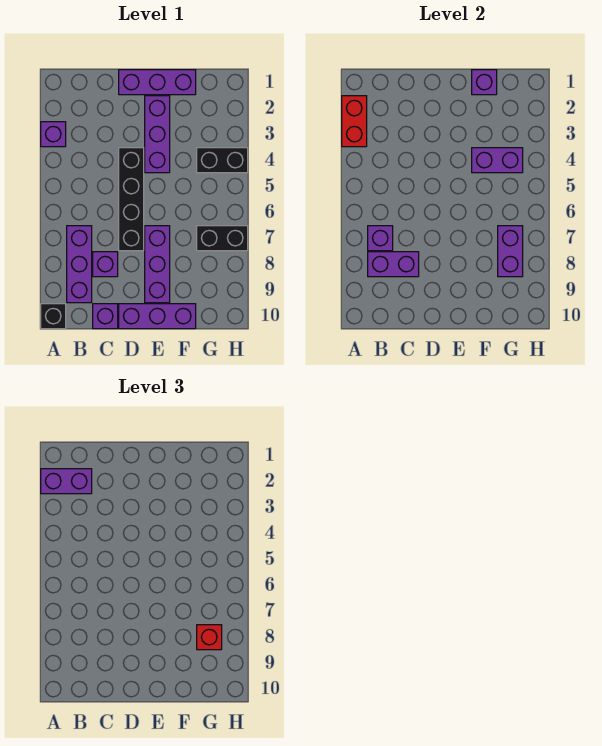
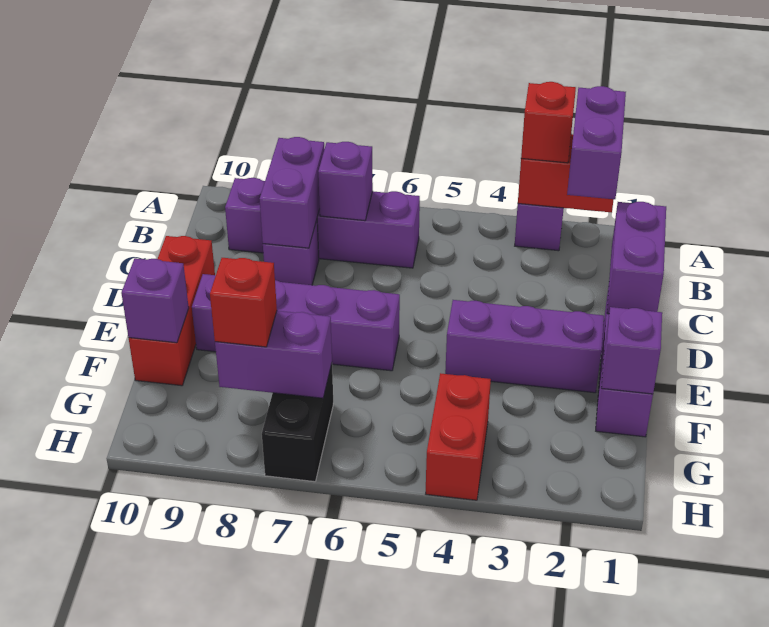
none -> red brick A3 level 3
black brick A10 level 1 -> none
purple brick B7:B9 level 1 -> purple brick B6:B9 level 1
purple brick C10 level 1 -> purple brick F10 level 2
black brick D4:D7 level 1 -> none
purple brick D10:F10 level 1 -> red brick D10:F10 level 1
purple brick E7:E9 level 1 -> purple brick E6:E9 level 1
purple brick F4:G4 level 2 -> purple brick C1:D1 level 2
black brick G4:H4 level 1 -> red brick G4:H4 level 1

